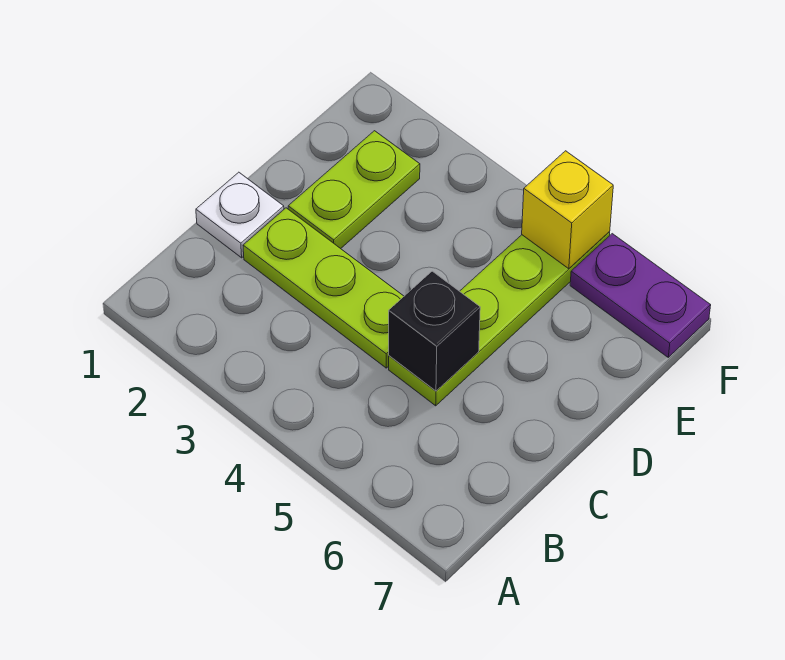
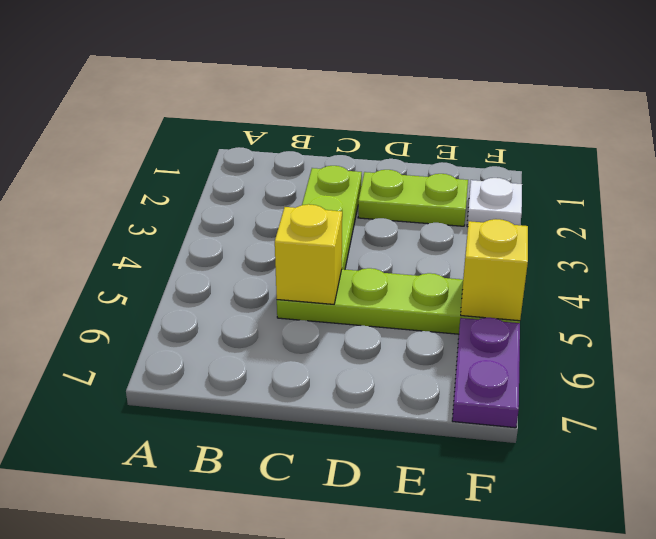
white plate C1 level 1 -> white plate F2 level 1
black brick C5 level 2 -> yellow brick C5 level 2

